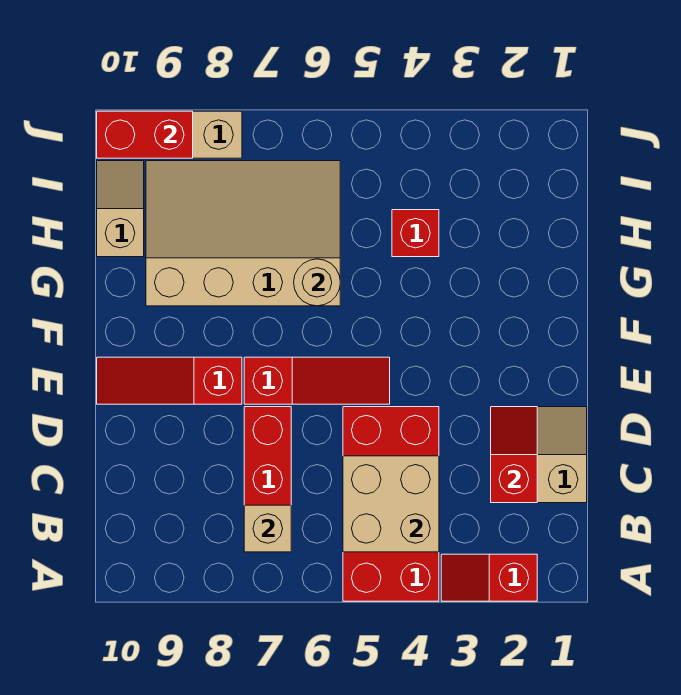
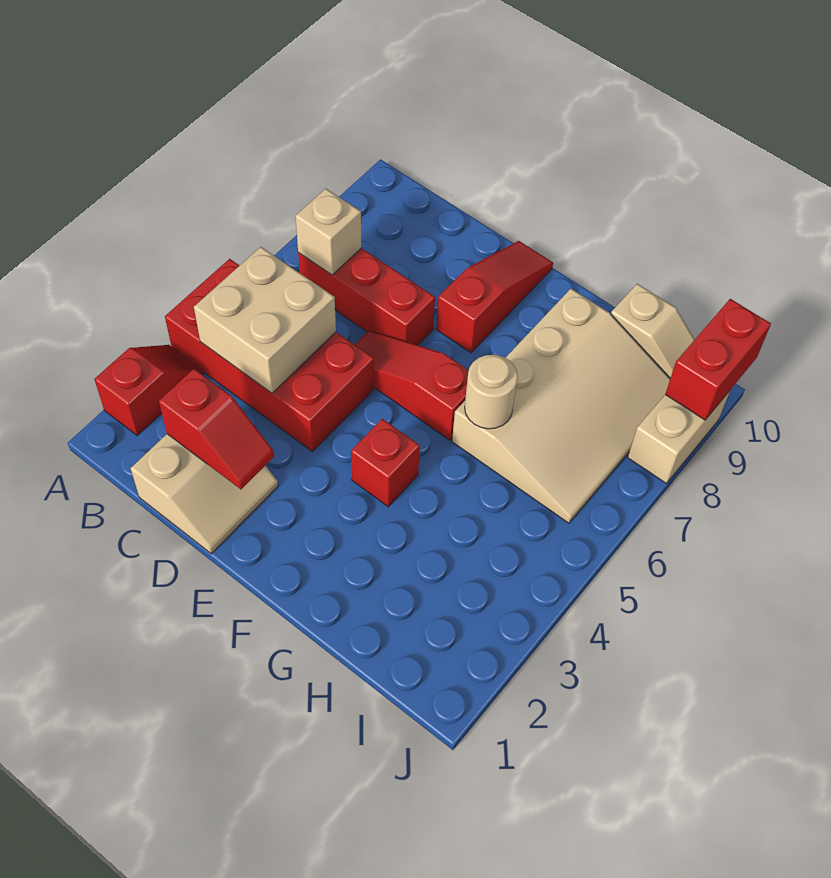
red slope E5:E7 level 1 top 7 -> red slope D6:F6 level 1 top F
red brick H4 level 1 -> red brick F4 level 1

